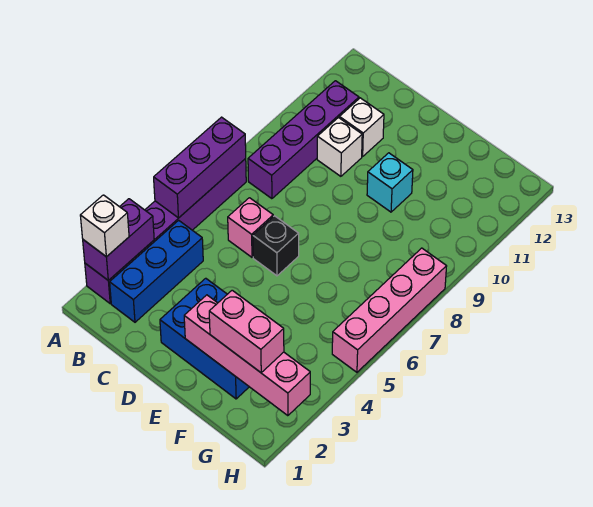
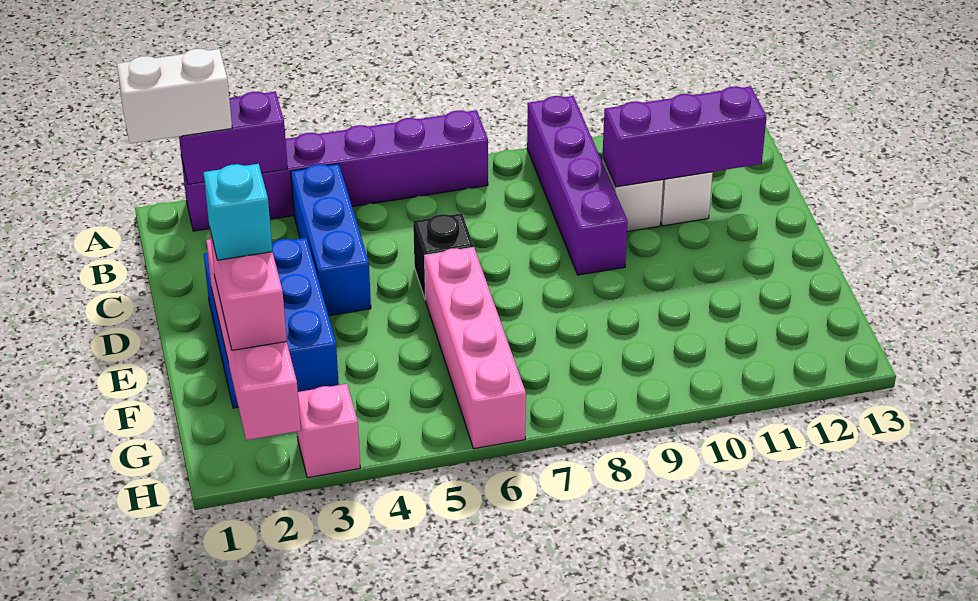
white brick A2 level 3 -> white brick A1:A2 level 3
purple brick A5:A7 level 2 -> purple brick C10:C12 level 2
blue brick B2:B4 level 1 -> blue brick B4:D4 level 1
purple brick B8:B11 level 1 -> purple brick A9:D9 level 1
pink brick C6 level 1 -> pink brick H3 level 1
cyan brick E10 level 1 -> cyan brick F2 level 4
pink brick H5:H8 level 1 -> pink brick E6:H6 level 1

